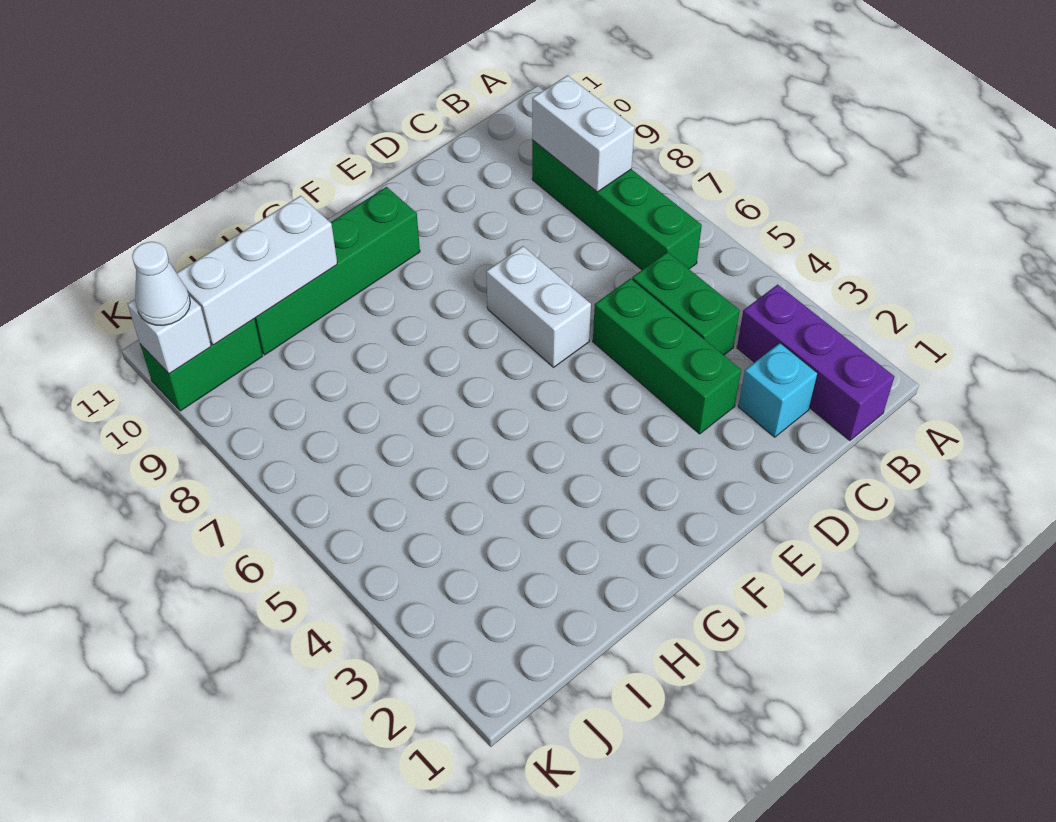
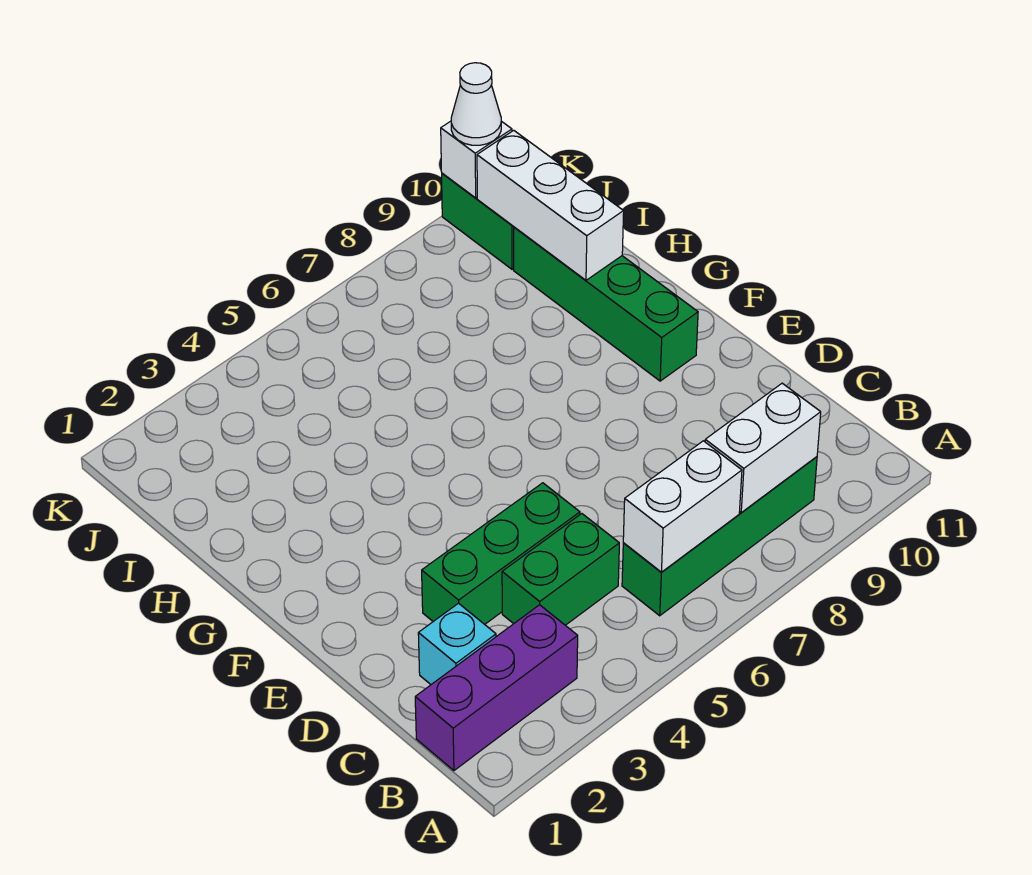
white brick E6:E7 level 1 -> white brick B6:B7 level 2

